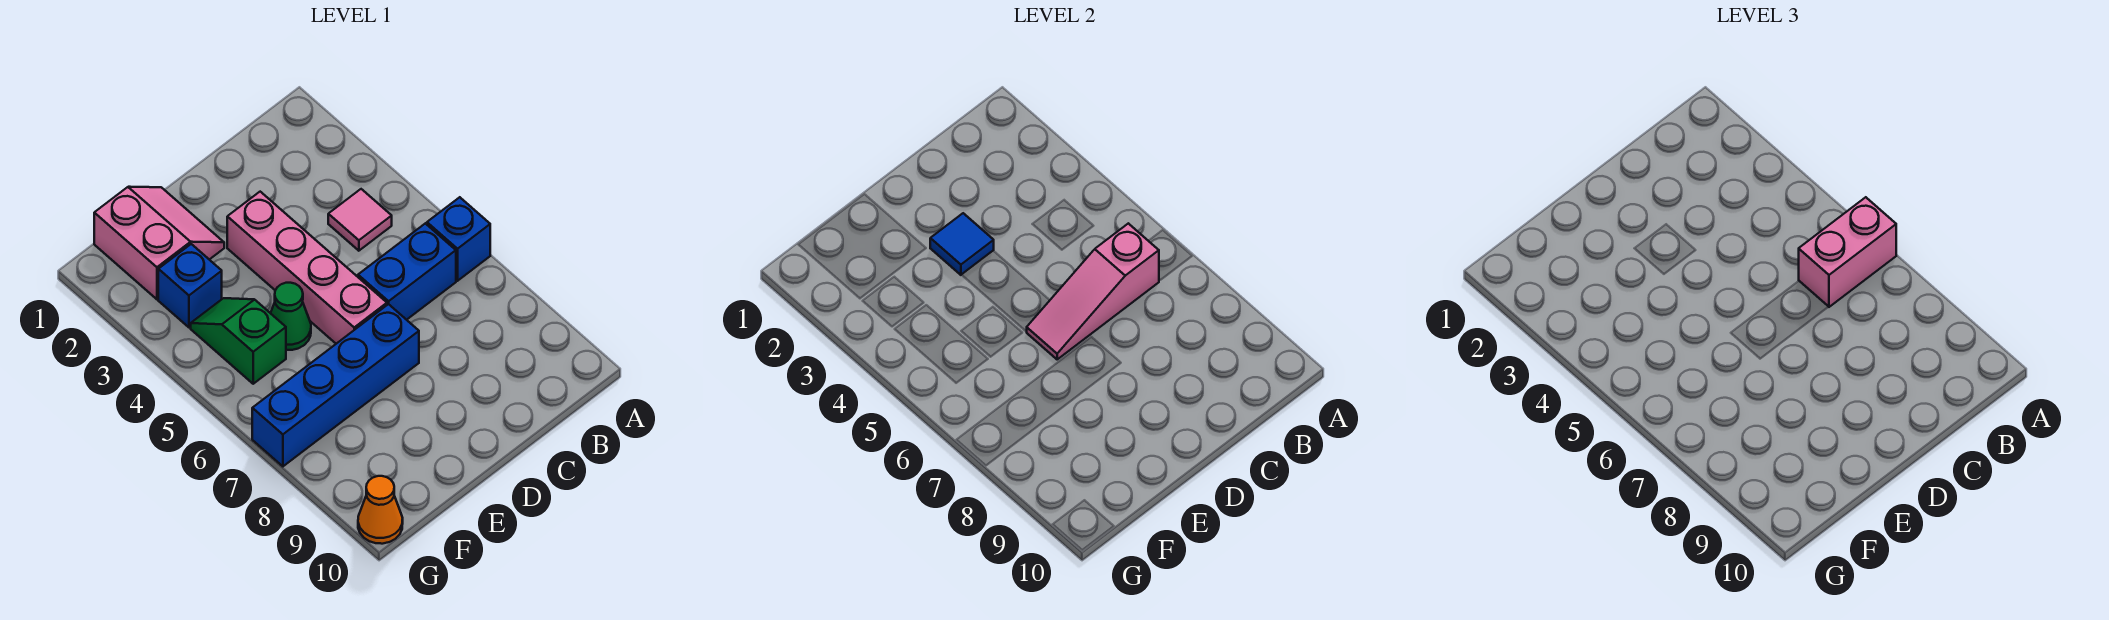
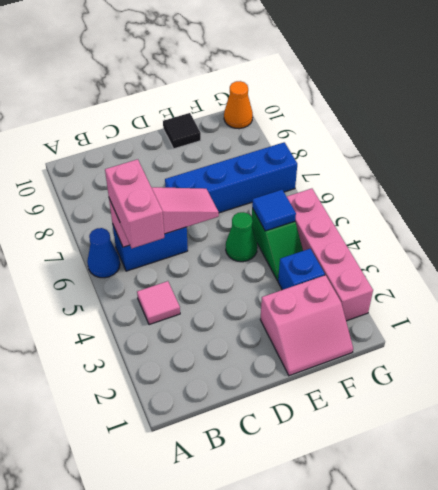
blue brick A6 level 1 -> blue cone A6 level 1
pink brick A6:B6 level 3 -> pink brick B5:B6 level 3
pink brick D3:D6 level 1 -> pink brick G2:G5 level 1
blue tile D3 level 2 -> blue tile F5 level 2
pink slope E1:F2 level 1 top F -> pink slope E1:F2 level 1 top 2
none -> black tile E10 level 1

